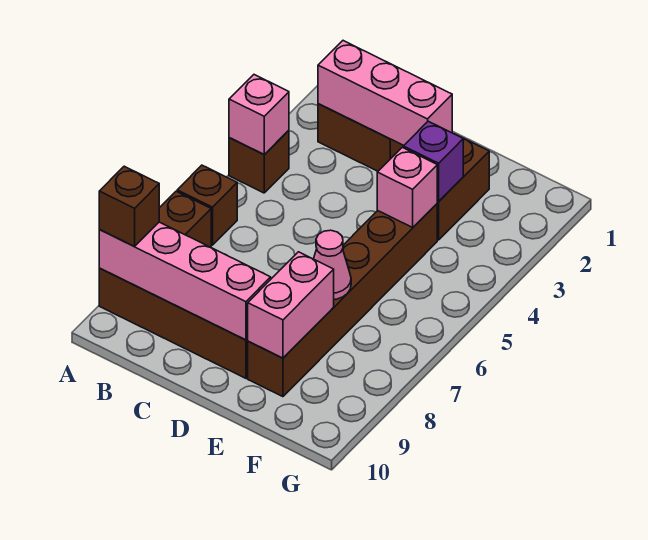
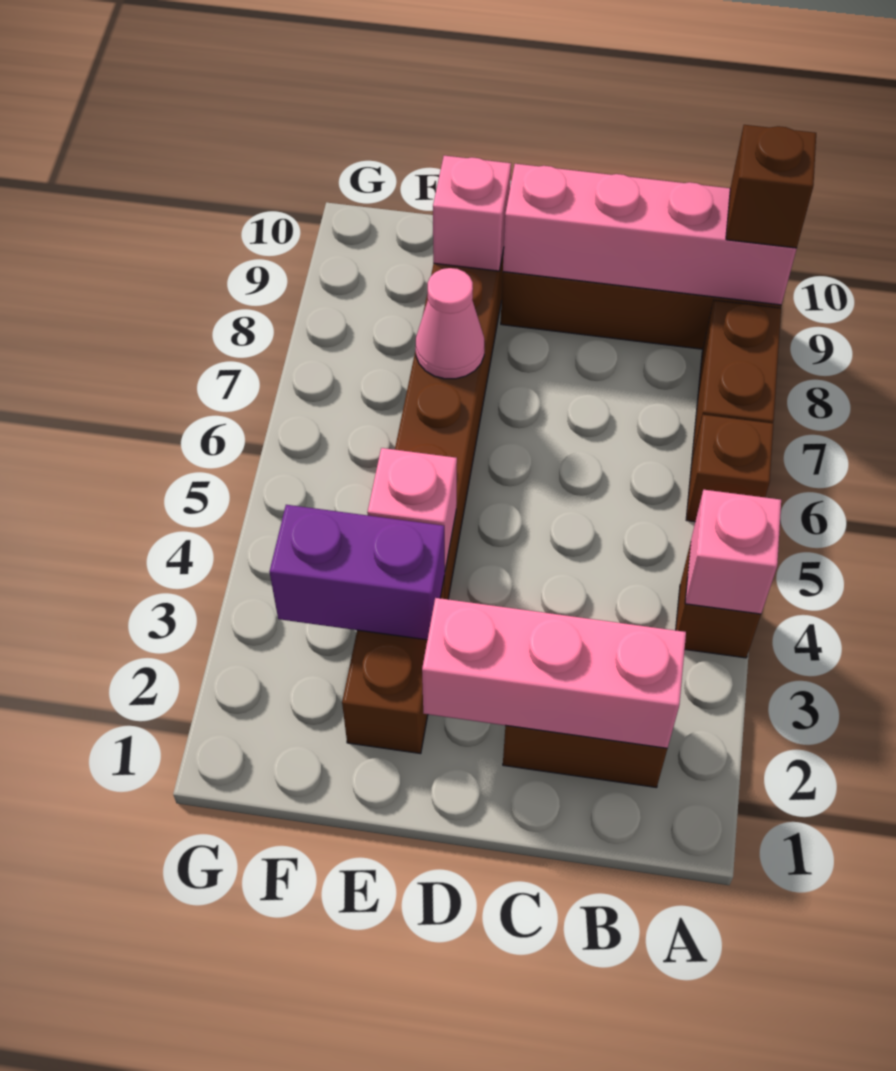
purple brick E3 level 2 -> purple brick E3:F3 level 2
pink brick E8:E9 level 2 -> pink brick E9 level 2

